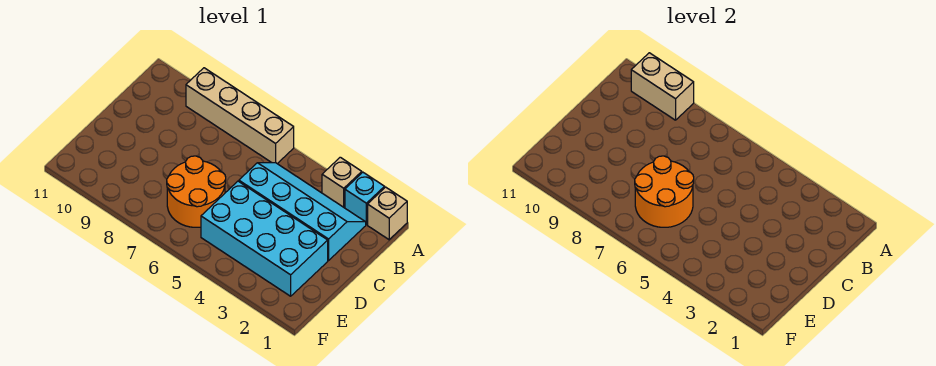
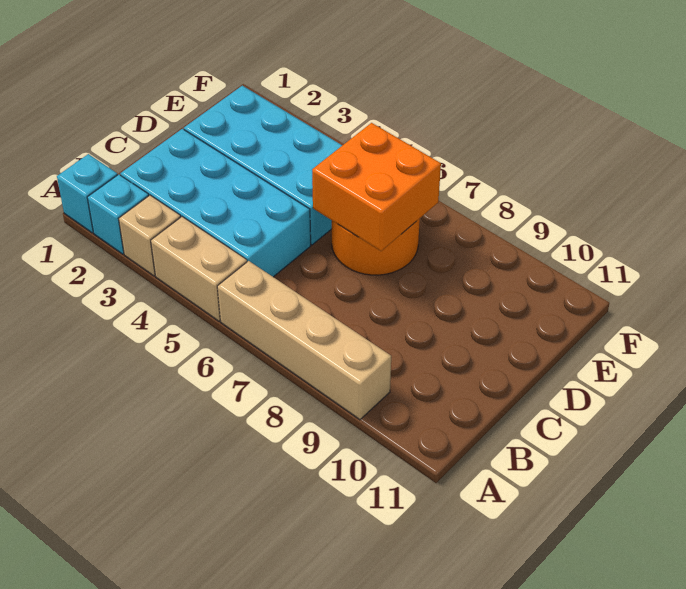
tan brick A1 level 1 -> cyan brick A1 level 1
tan brick A9:A10 level 2 -> tan brick A4:A5 level 1
cyan slope B2:C5 level 1 top C -> cyan brick B2:C5 level 1
orange round brick D6:E7 level 2 -> orange brick D6:E7 level 2

